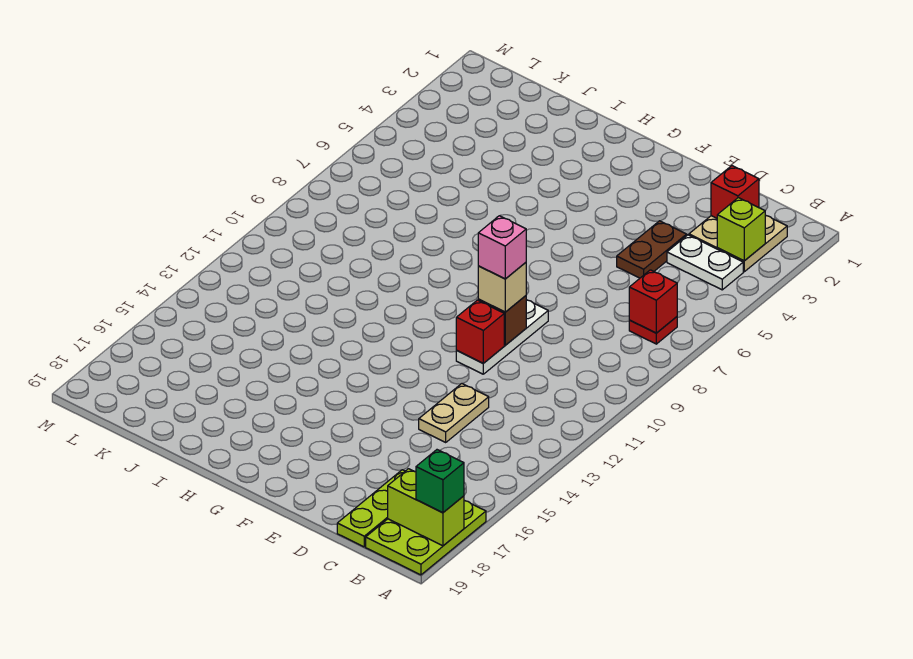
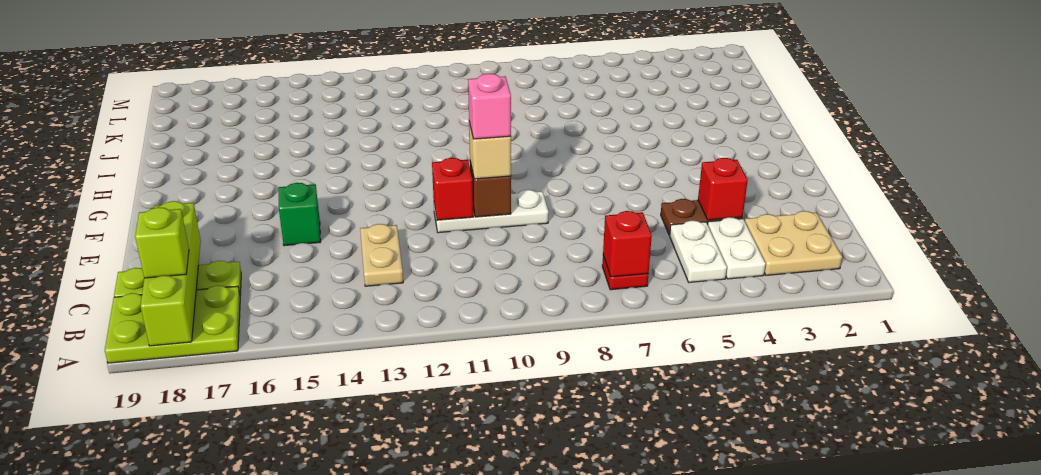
lime brick A18:B18 level 2 -> lime brick A18:D18 level 2
green brick A18 level 3 -> green brick E15 level 1
lime brick B3 level 2 -> lime brick B18 level 3
none -> white plate B5:C5 level 1
red brick C2 level 2 -> red brick D4 level 2
tan plate D13:D14 level 1 -> tan plate C13:D13 level 1

